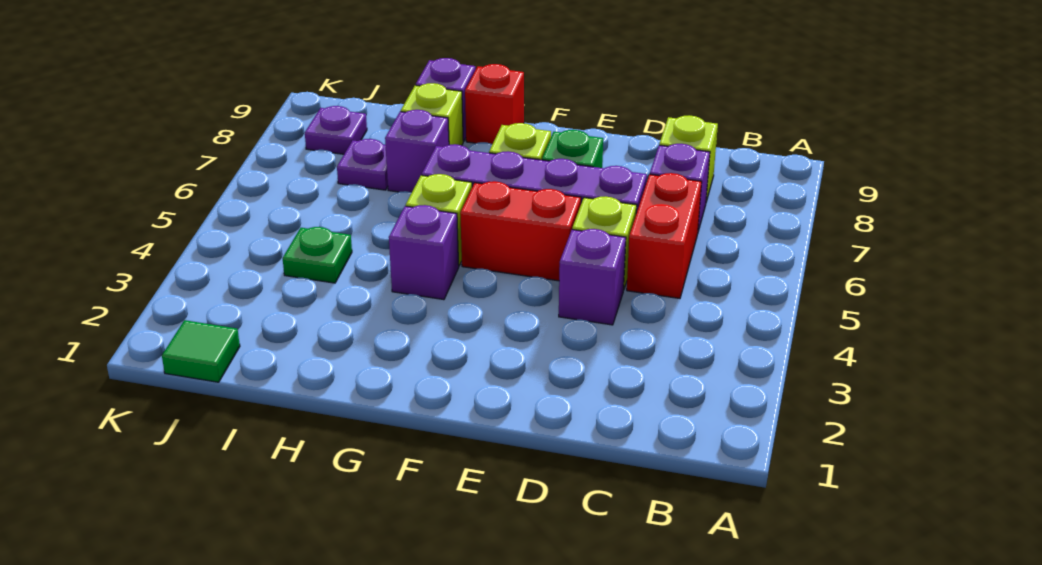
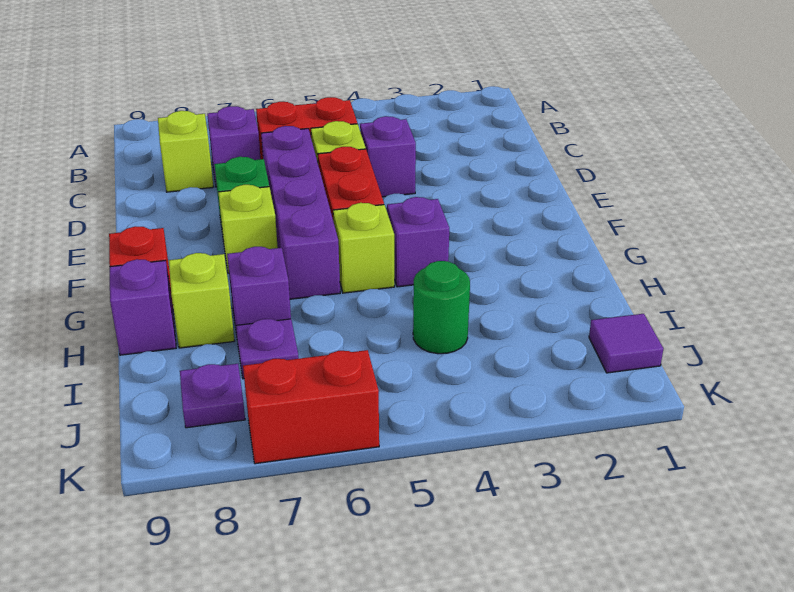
green plate I4 level 1 -> green round brick I4 level 1
green tile J1 level 1 -> purple tile J1 level 1
none -> red brick K6:K7 level 1

